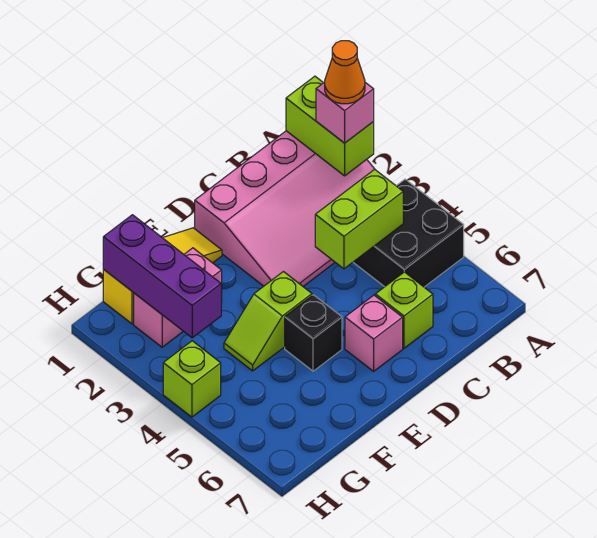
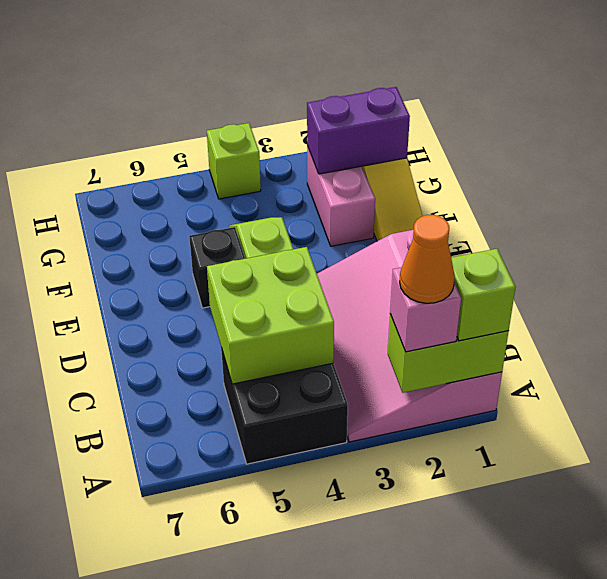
lime brick B4:C4 level 2 -> lime brick B4:C5 level 2
lime brick C6 level 1 -> lime brick A1 level 3
pink brick D6 level 1 -> none
purple brick G1:G3 level 2 -> purple brick G1:G2 level 2

